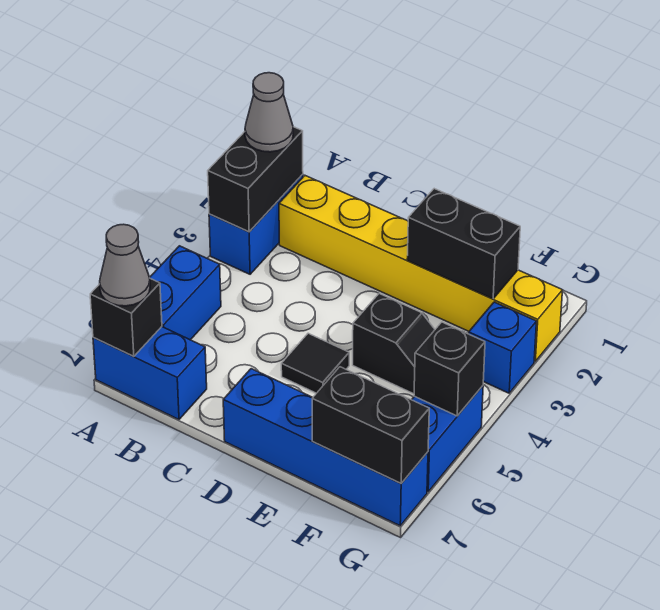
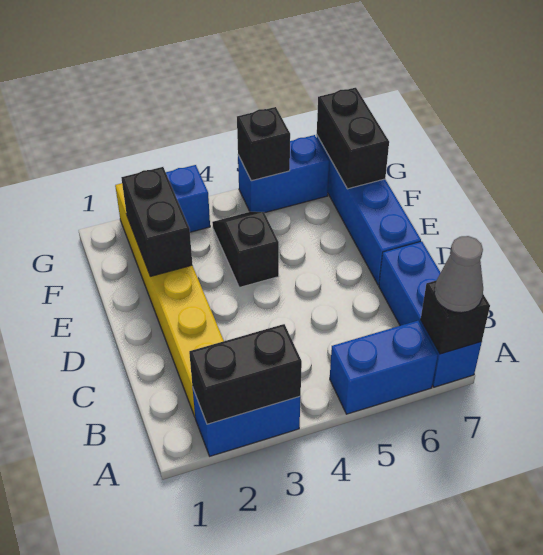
grey cone A2 level 3 -> none
blue brick A7:B7 level 1 -> blue brick A7:C7 level 1
black tile D5 level 1 -> none

